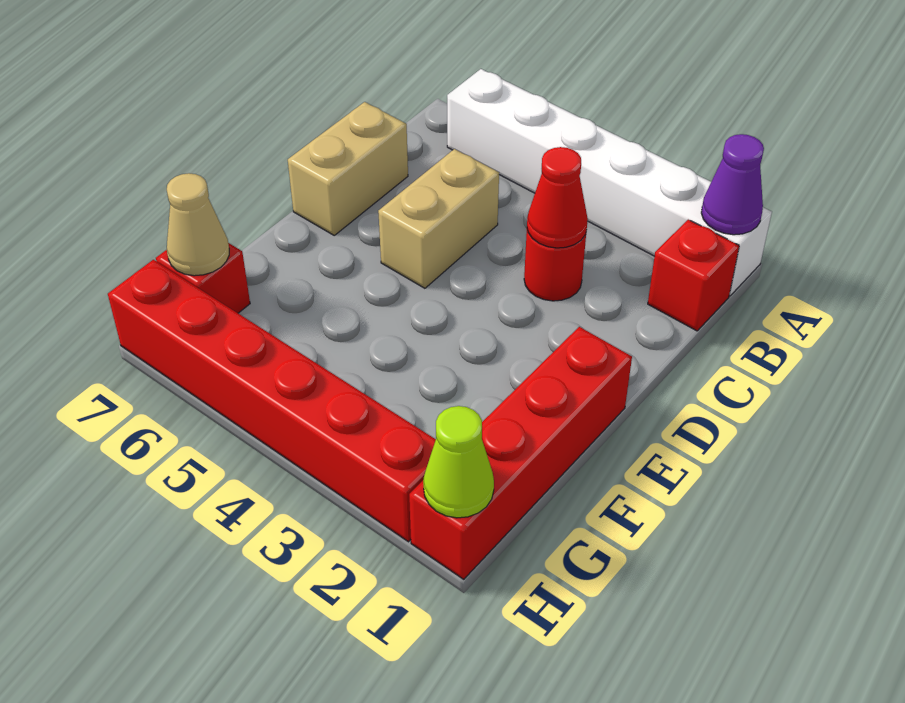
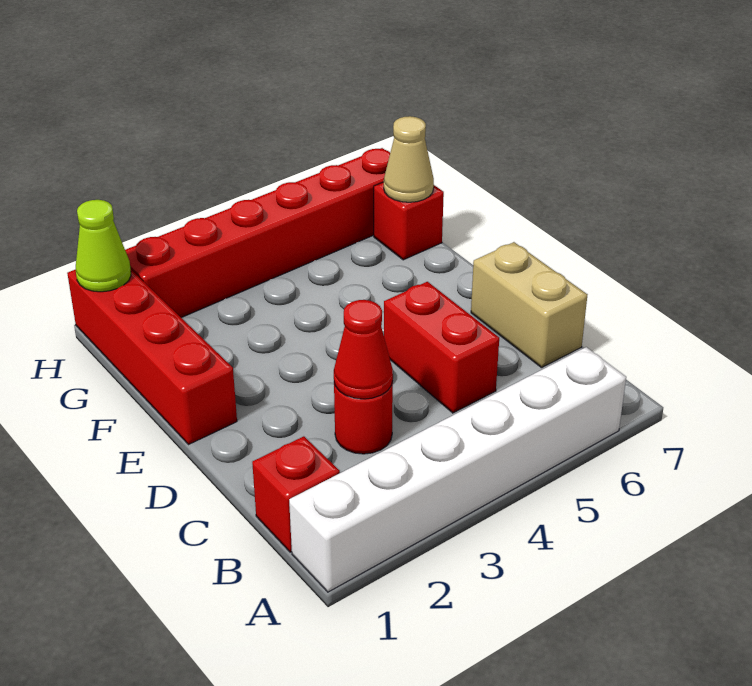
purple cone A1 level 2 -> none
tan brick C5:D5 level 1 -> red brick C5:D5 level 1

